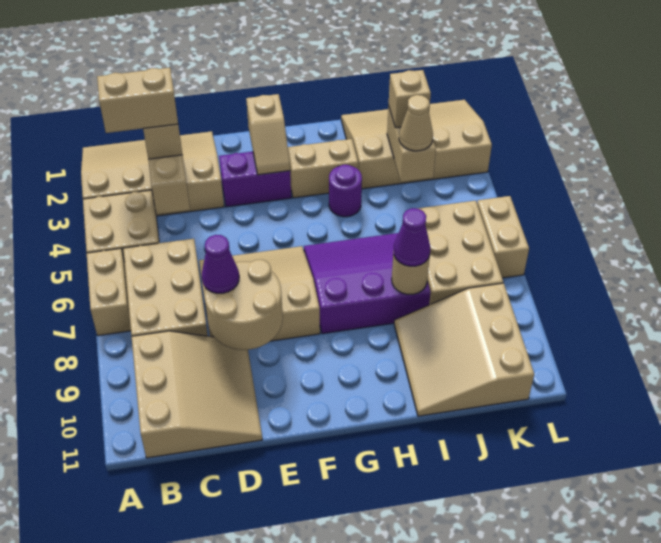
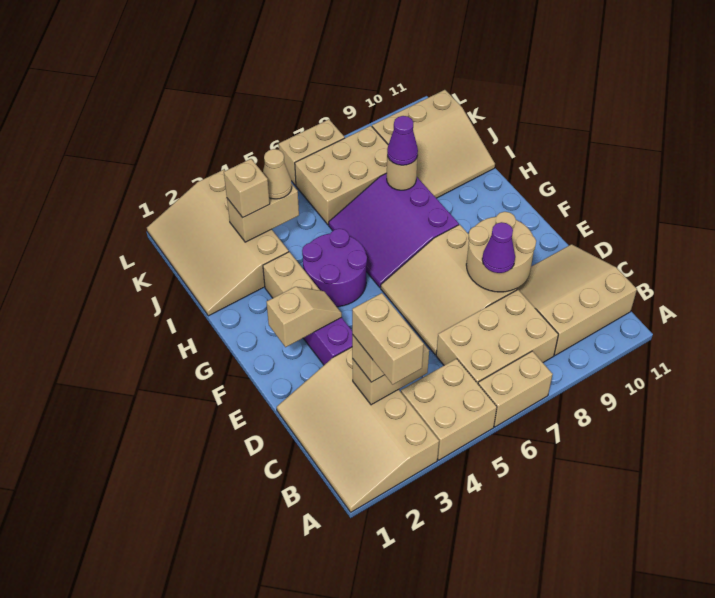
purple round brick H4 level 1 -> purple round brick G4:H5 level 1

